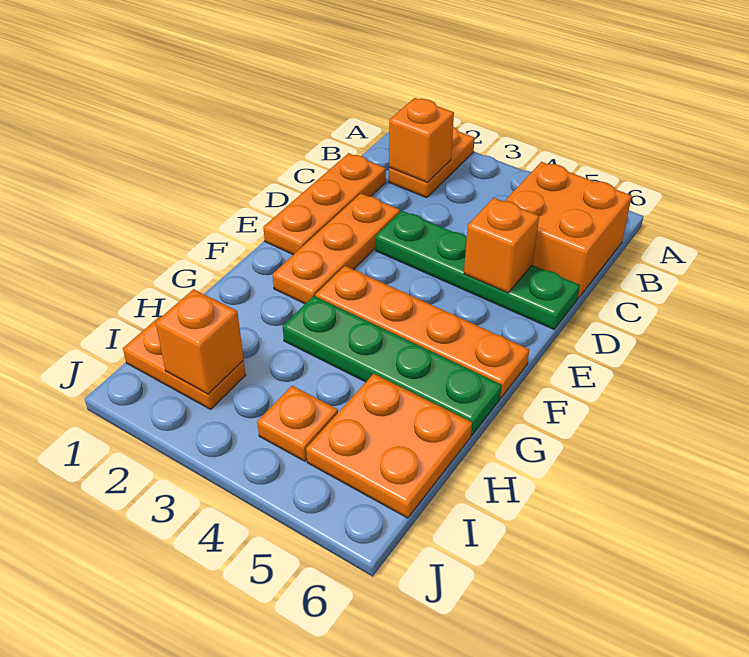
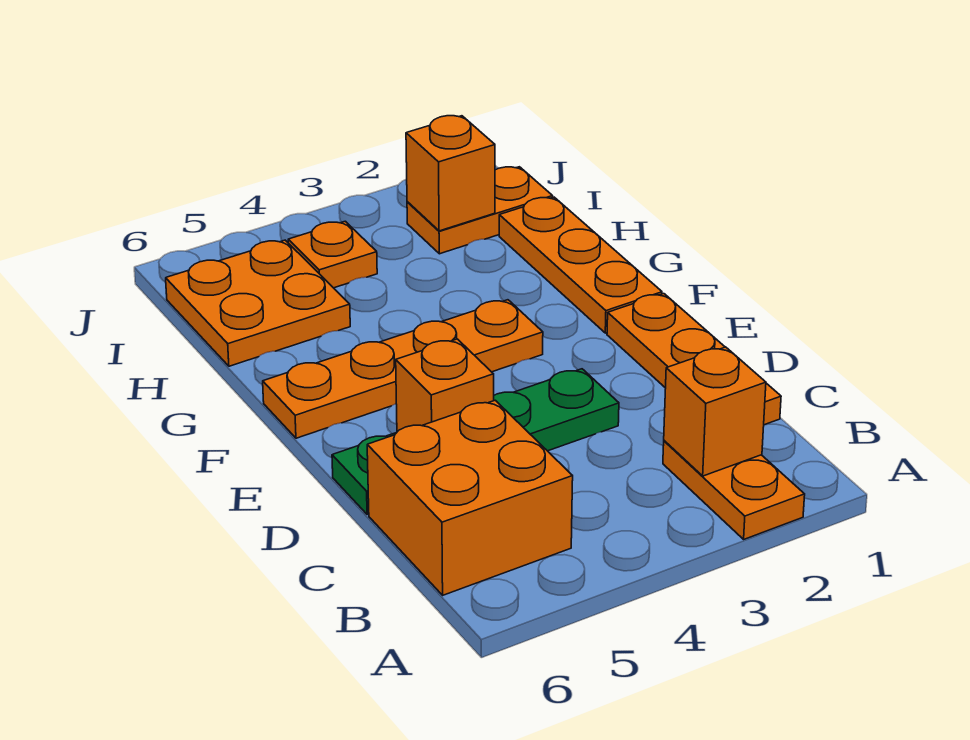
orange plate D2:F2 level 1 -> orange plate F1:H1 level 1
green plate G3:G6 level 1 -> none

